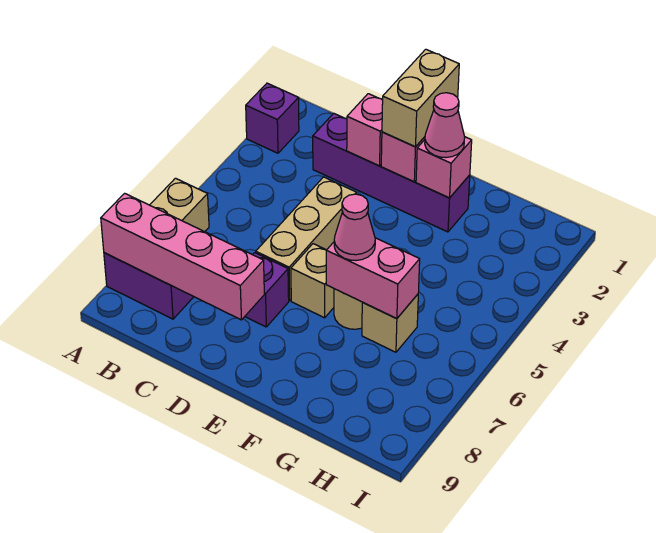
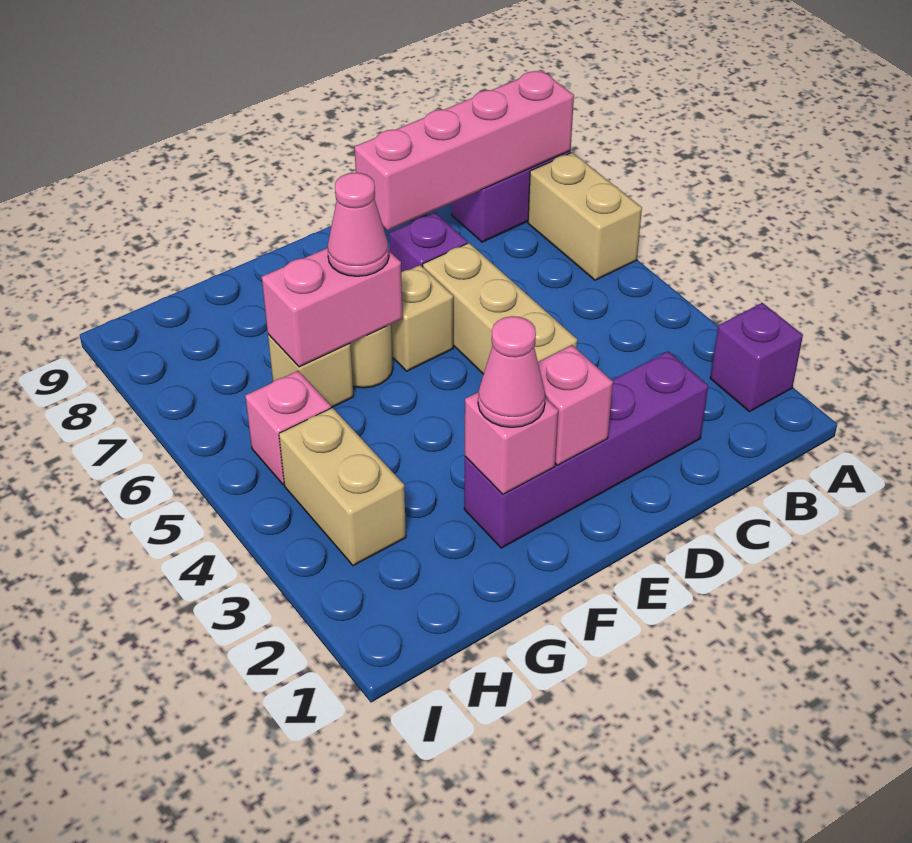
pink brick D2 level 2 -> pink brick H5 level 1
tan brick E1:E2 level 3 -> tan brick H3:H4 level 1

